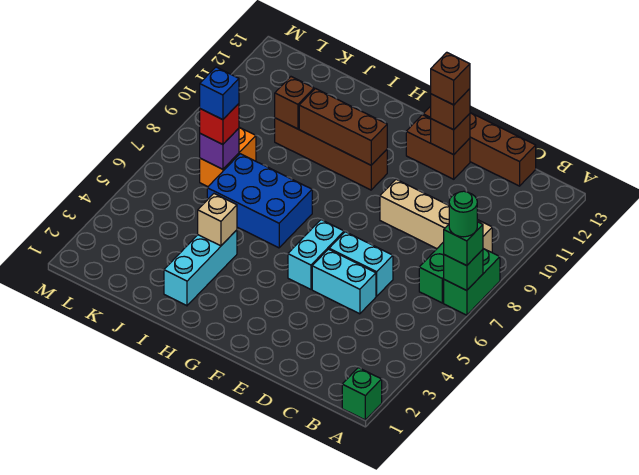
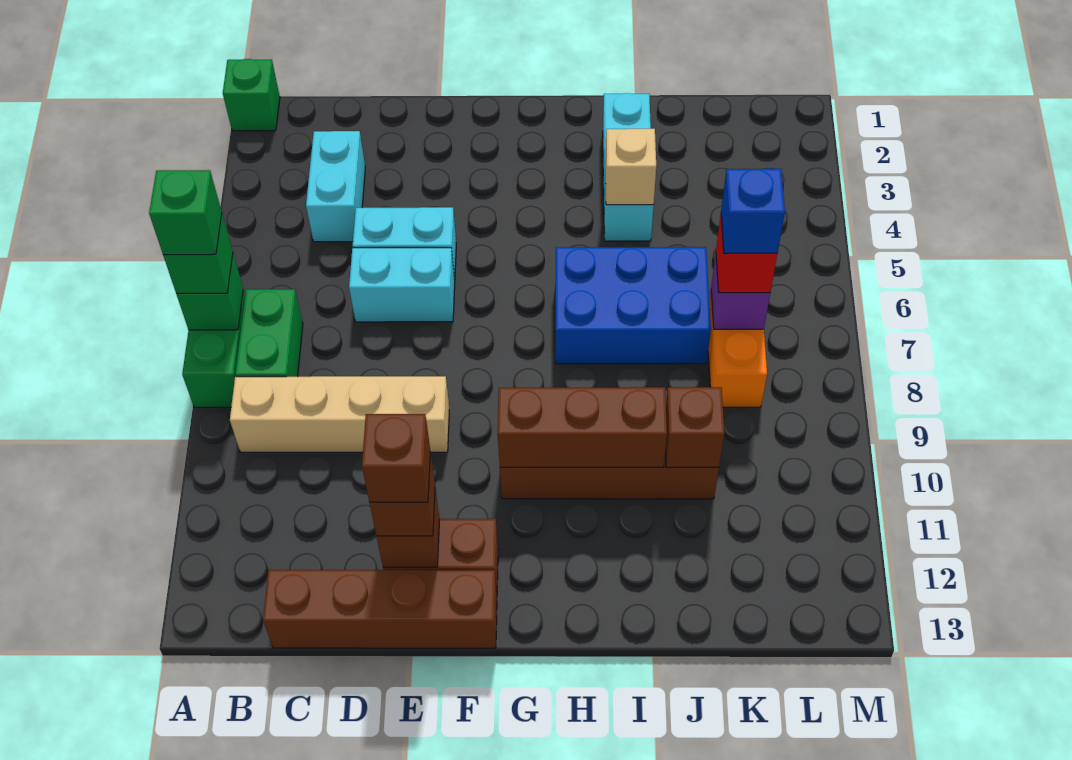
green round brick A7 level 4 -> green brick A7 level 4
cyan brick F5:F6 level 1 -> cyan brick C3:C4 level 1

